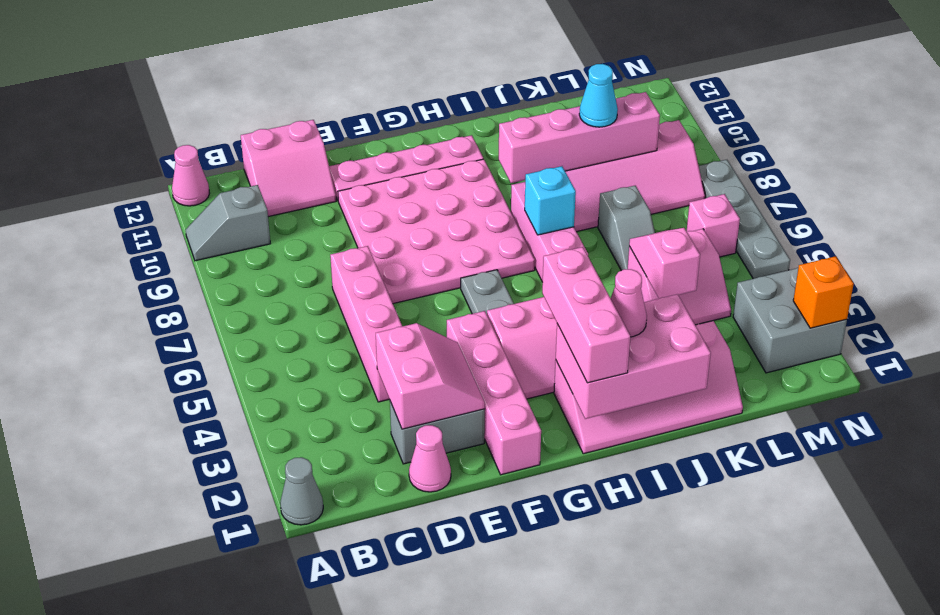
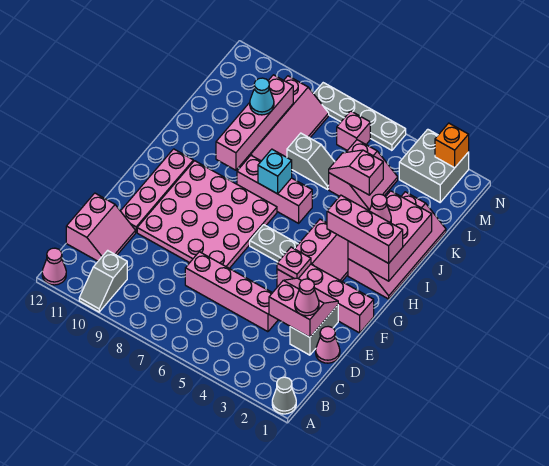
none -> pink cone D2 level 3
none -> pink plate F4 level 2

